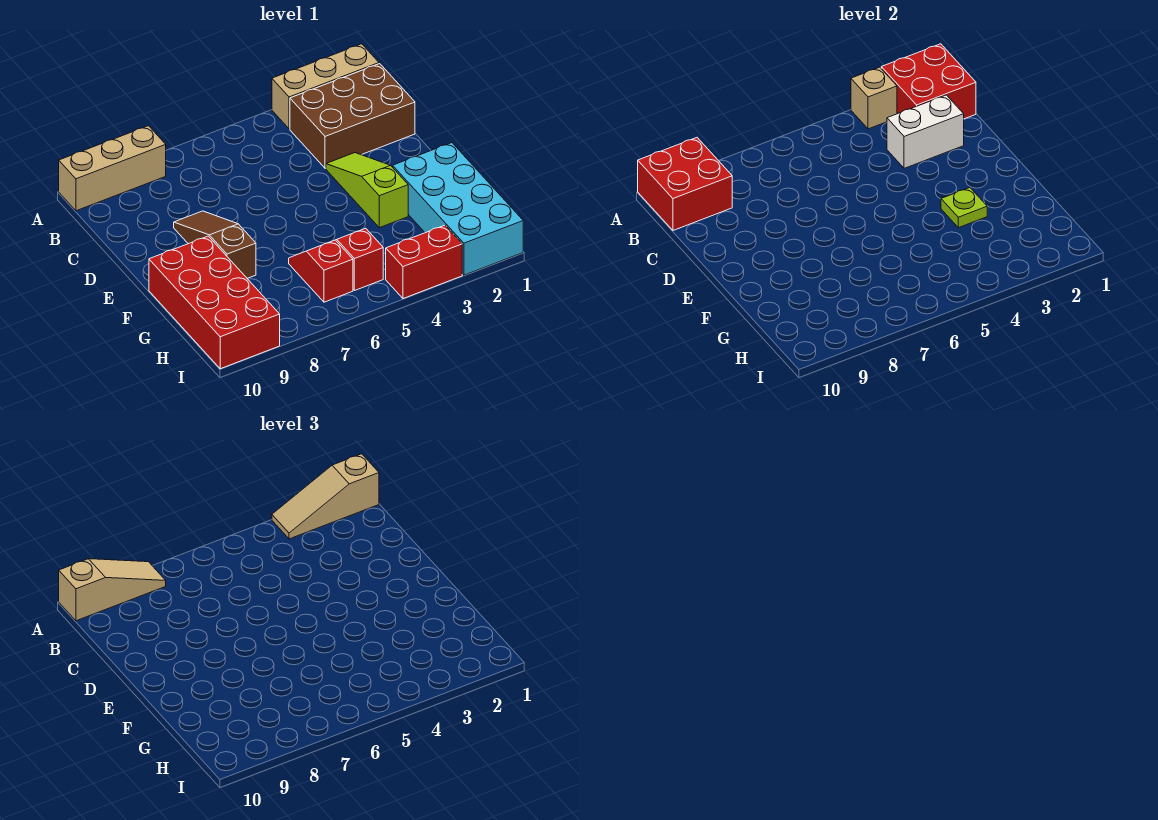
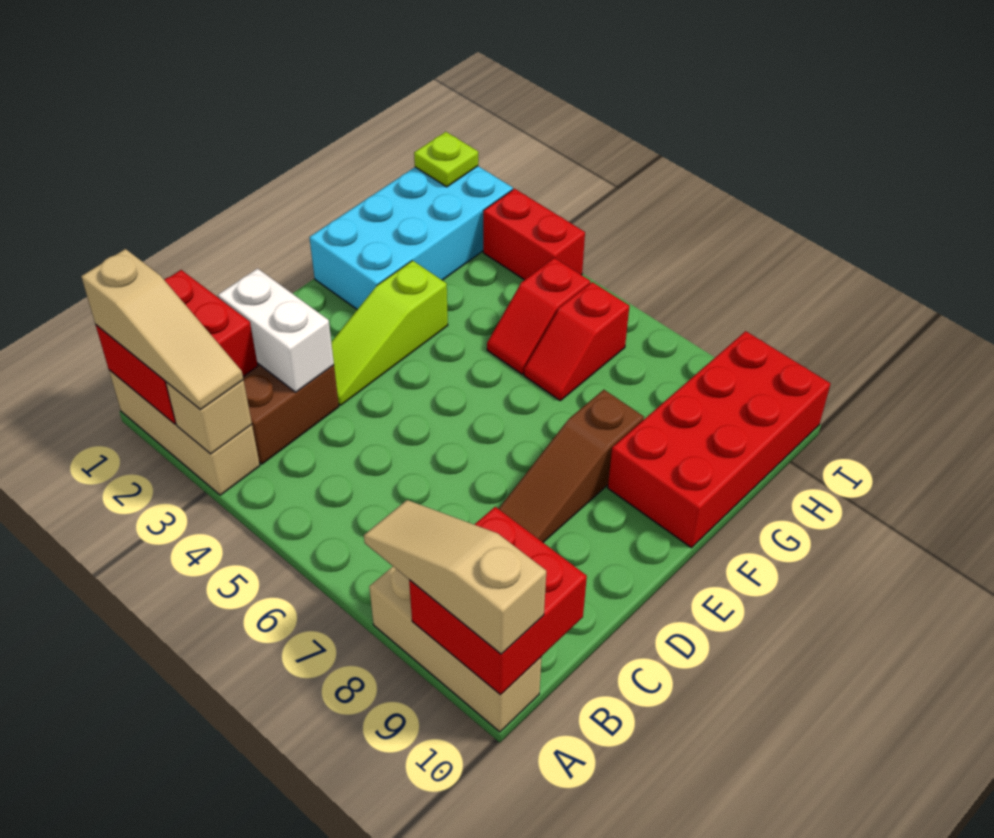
lime plate F3 level 2 -> lime plate I1 level 2

